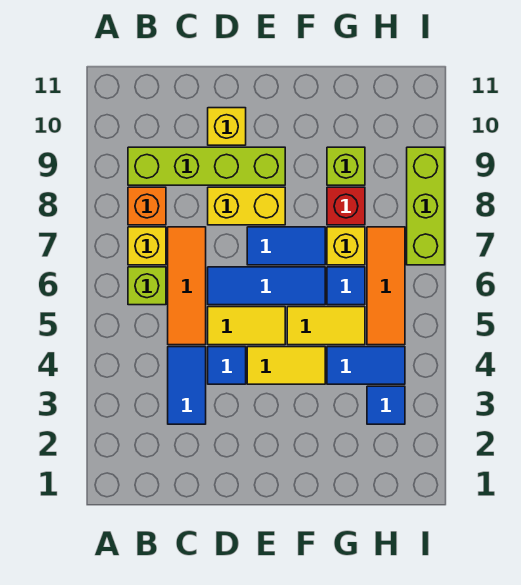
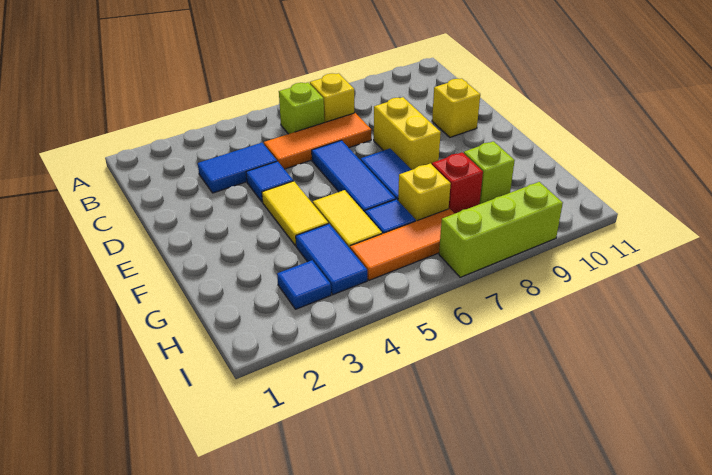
orange brick B8 level 1 -> none
lime brick B9:E9 level 1 -> none
yellow tile D5:E5 level 1 -> none

